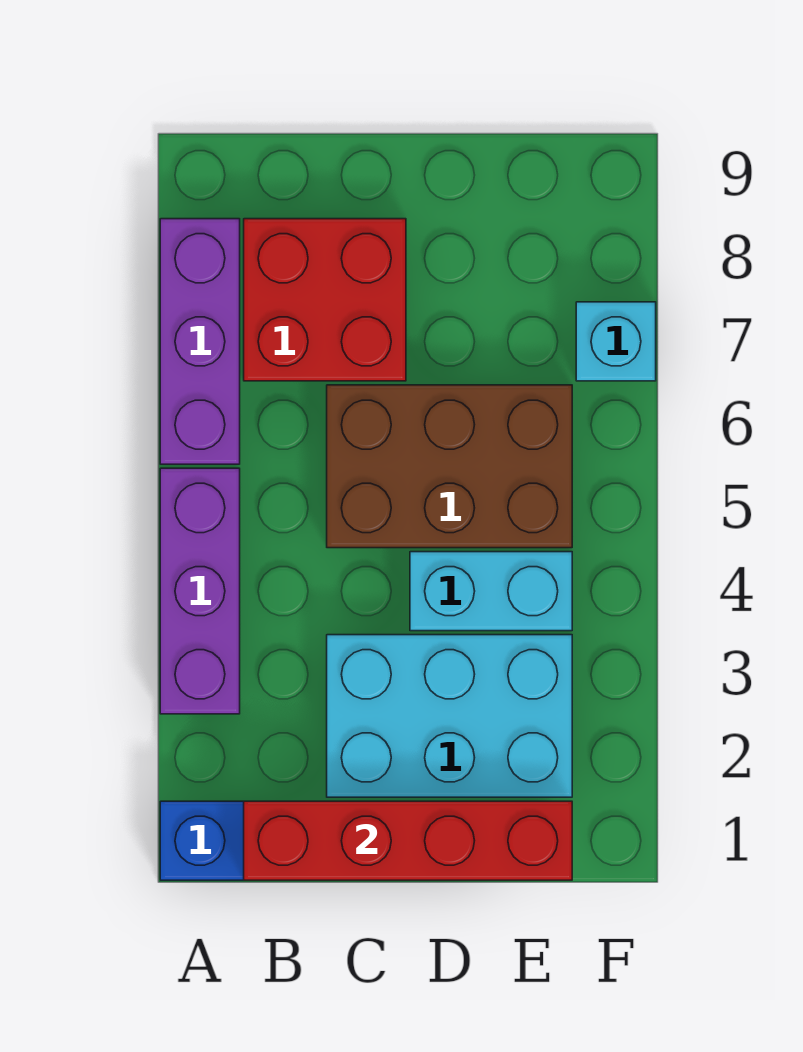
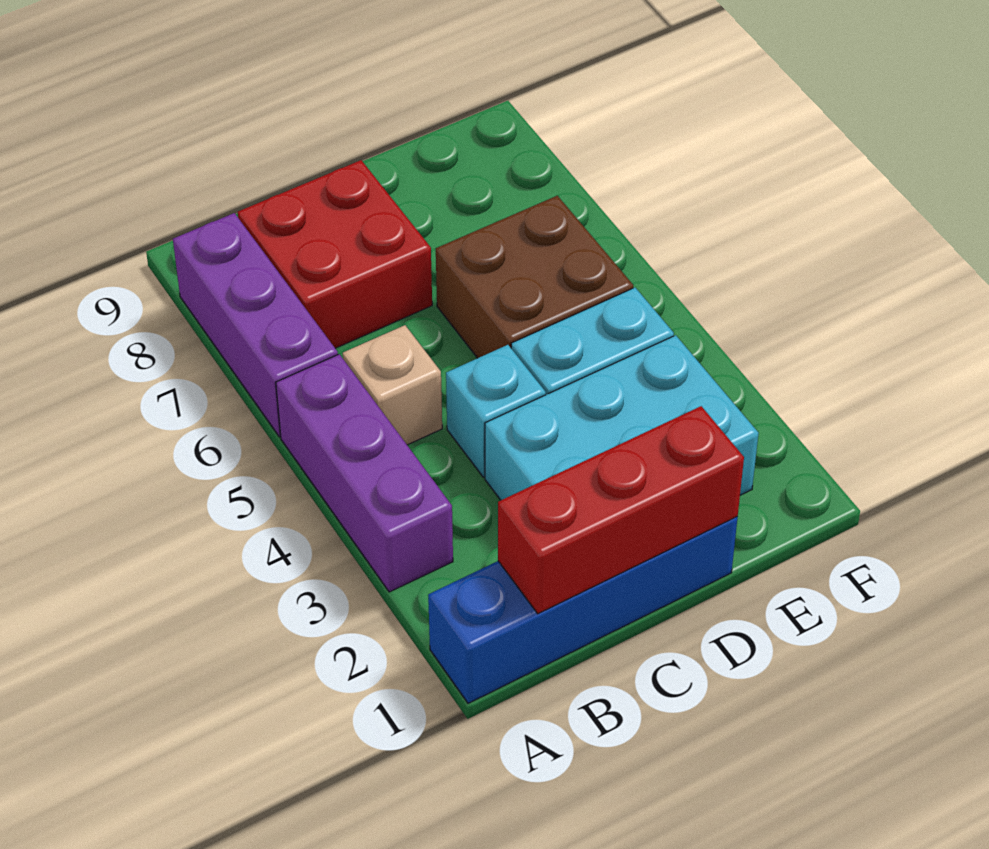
red brick B1:E1 level 2 -> red brick B1:D1 level 2
none -> tan brick B5 level 1
brown brick C5:E6 level 1 -> brown brick D5:E6 level 1
cyan brick F7 level 1 -> cyan brick C4 level 1

